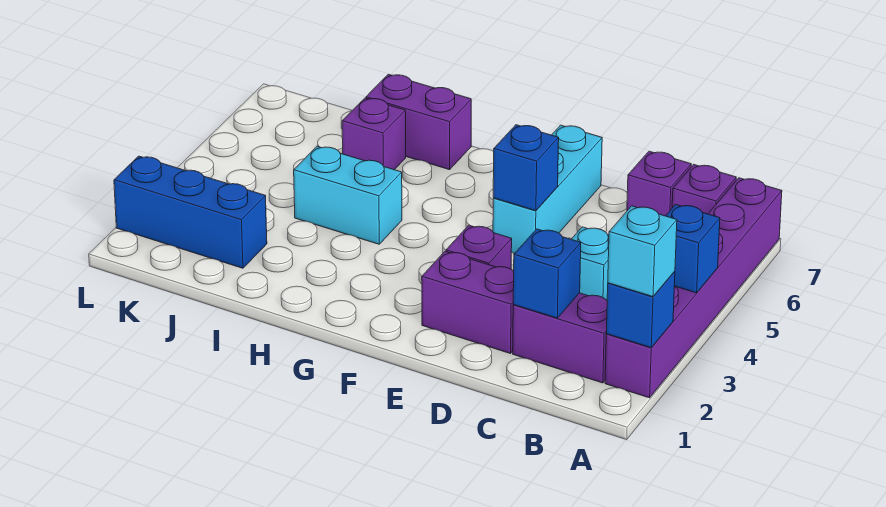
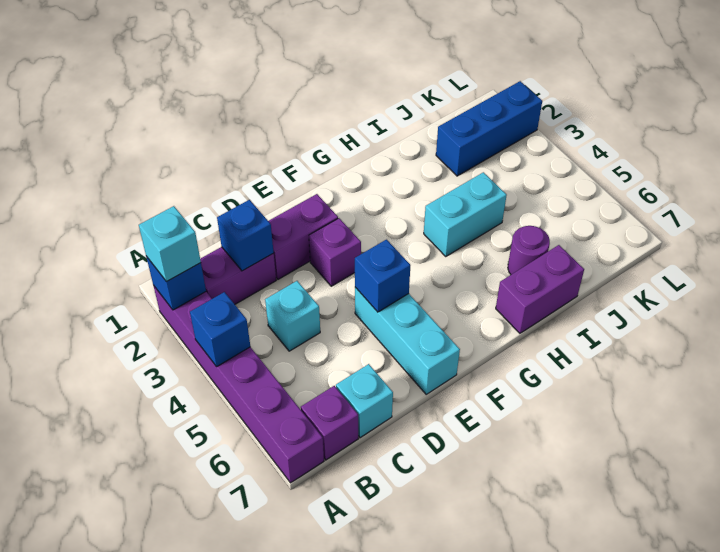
purple brick C7 level 1 -> cyan brick C7 level 1
purple brick I6 level 1 -> purple round brick I6 level 1

